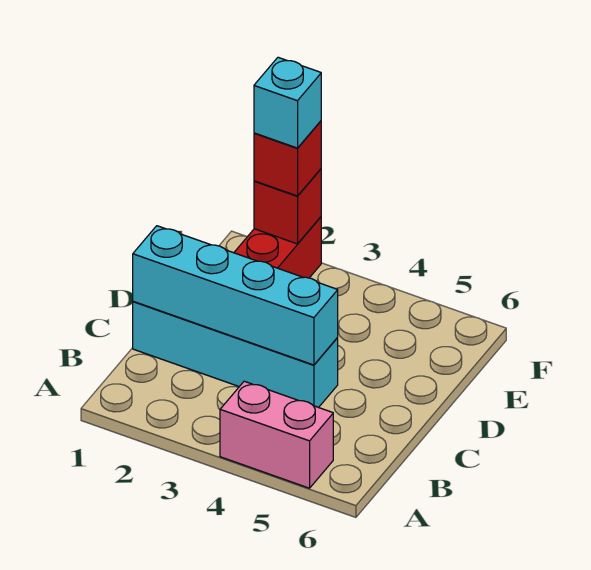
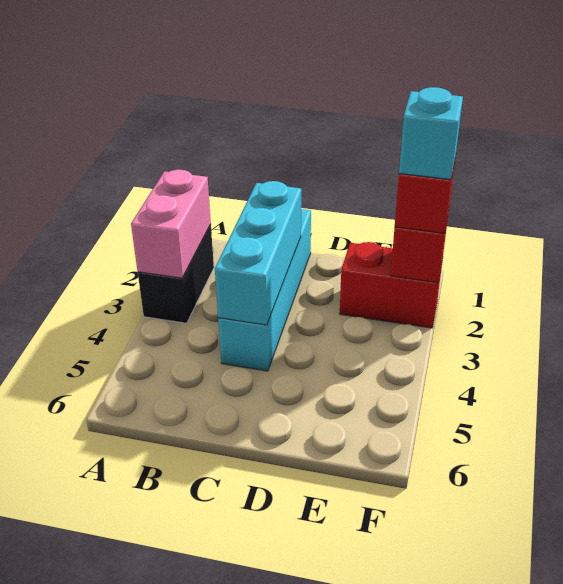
none -> black brick A2:A3 level 1
pink brick A4:A5 level 1 -> pink brick A2:A3 level 2
cyan brick C1:C4 level 2 -> cyan brick C2:C4 level 2

